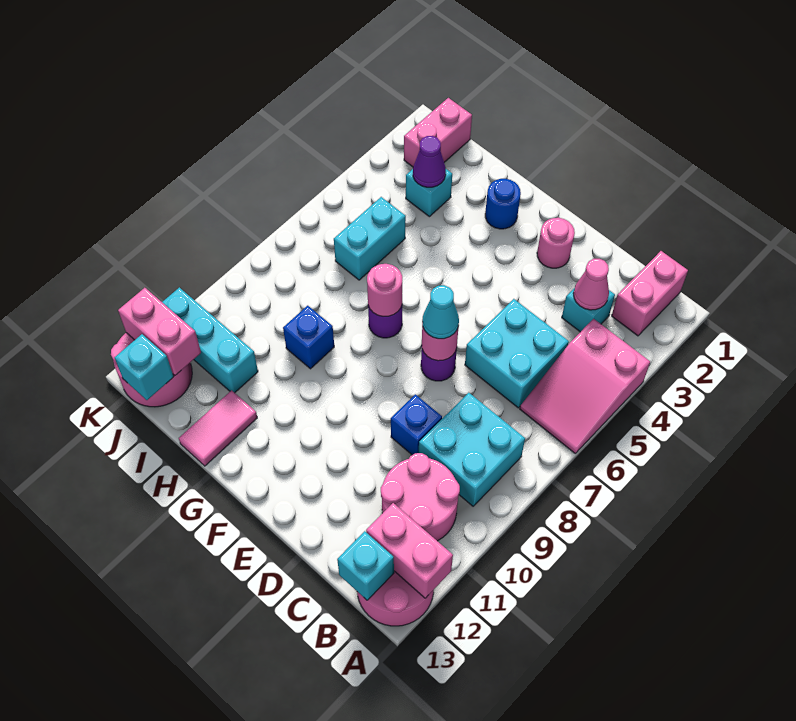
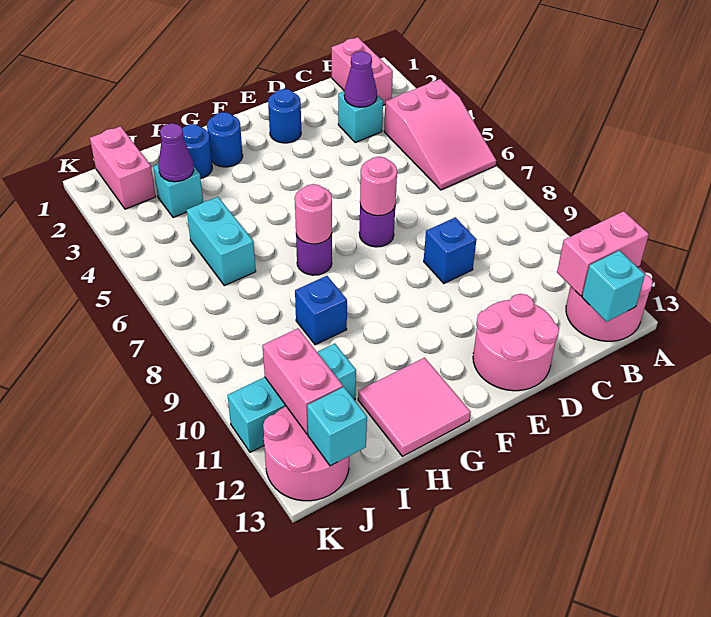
cyan brick B8:C9 level 1 -> none
pink round brick B10:C11 level 1 -> pink round brick D12:E13 level 1
pink cone C3 level 2 -> purple cone C3 level 2
cyan brick C5:D6 level 1 -> none
pink round brick E2 level 1 -> blue round brick E2 level 1
cyan cone E7 level 3 -> none
none -> blue round brick H2 level 1
pink tile H12:H13 level 1 -> pink tile G12:H13 level 1
pink brick J12:K12 level 2 -> pink brick J11:J12 level 2

